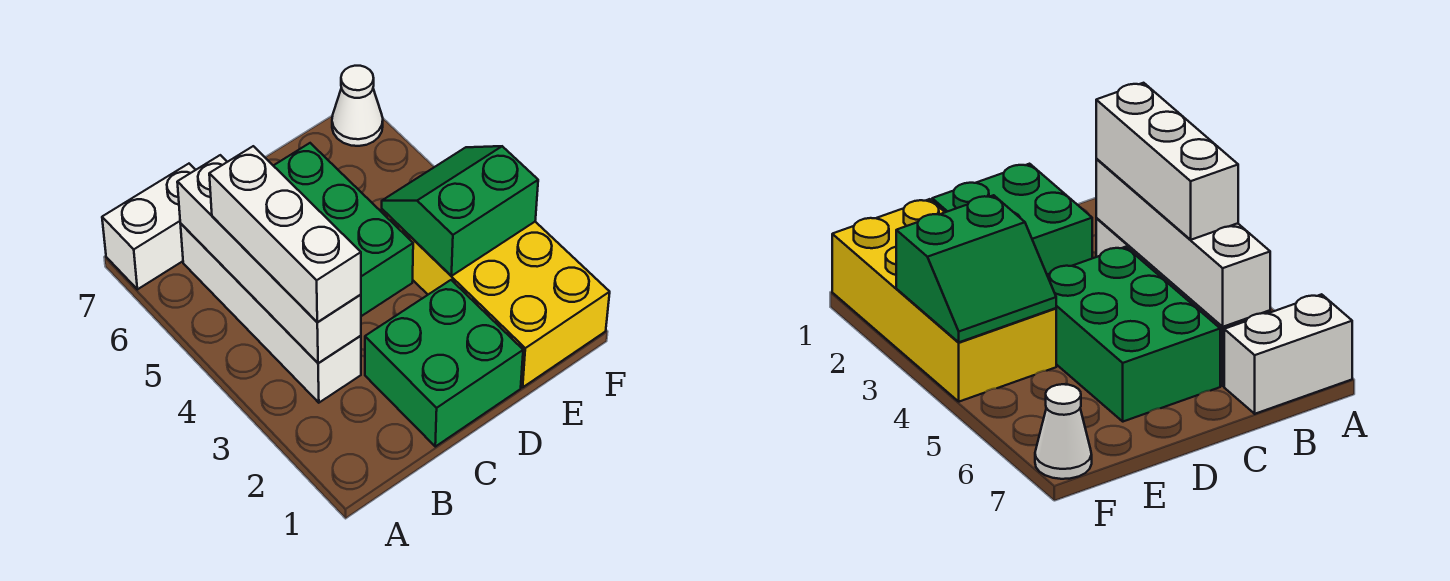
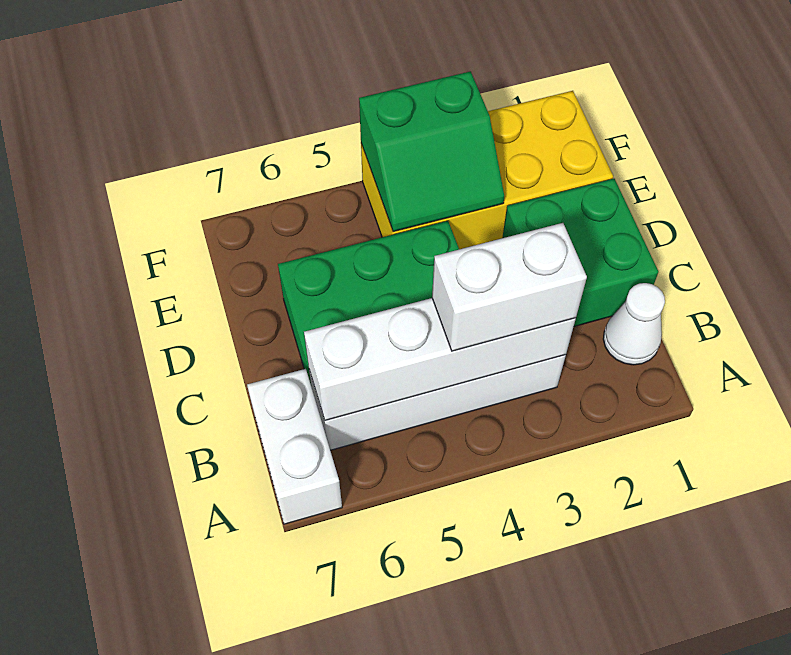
white brick B3:B5 level 3 -> white brick B3:B4 level 3
green slope E3:F4 level 2 top 3 -> green slope E3:F4 level 2 top F
white cone F7 level 1 -> white cone B1 level 1

